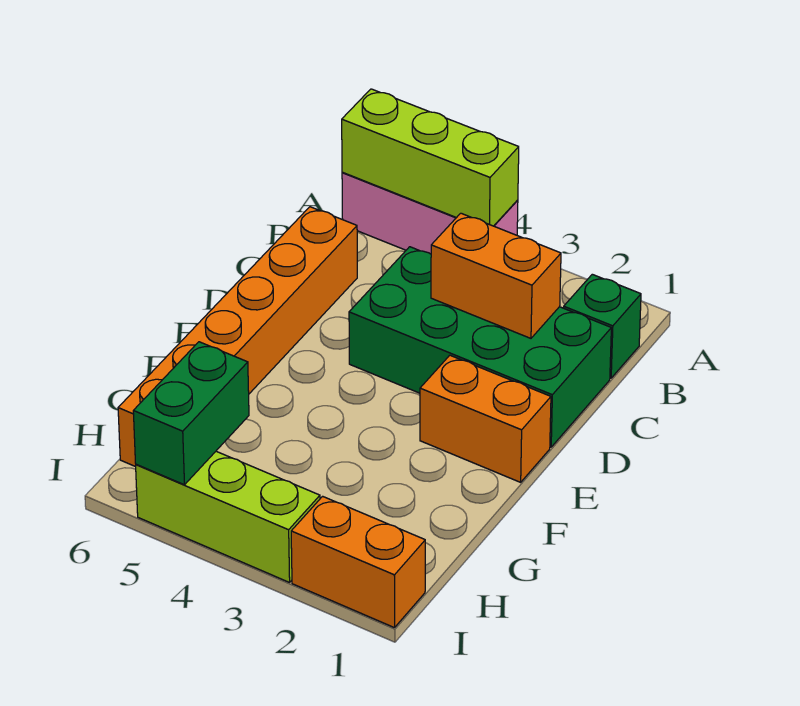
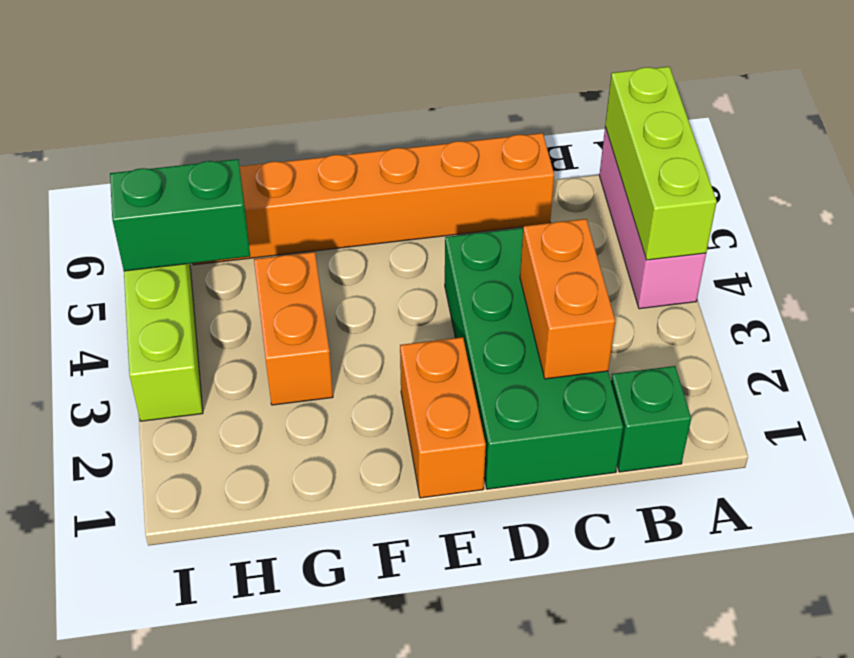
orange brick I1:I2 level 1 -> orange brick G3:G4 level 1

